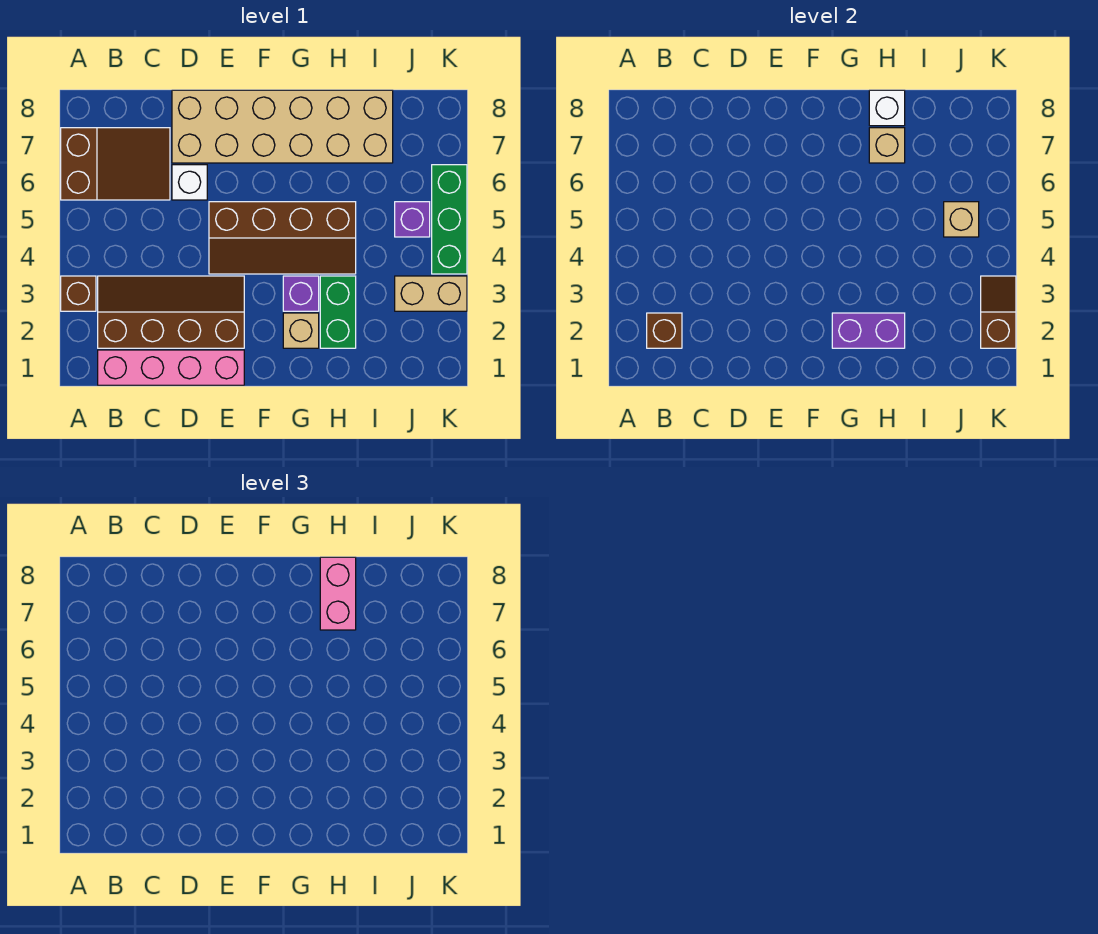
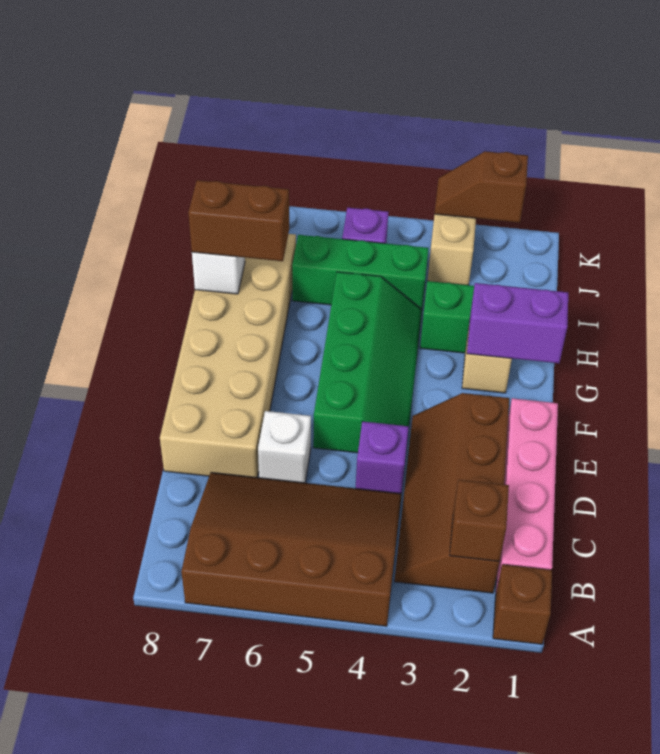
brown brick A3 level 1 -> brown brick A1 level 1
brown slope A6:C7 level 1 top A -> brown slope A4:C7 level 1 top A
brown slope E4:H5 level 1 top 5 -> green slope E4:H5 level 1 top 5
purple brick G2:H2 level 2 -> purple brick G1:G2 level 2
purple brick G3 level 1 -> purple brick D4 level 1
tan brick H7 level 2 -> none
pink brick H7:H8 level 3 -> brown brick H7:H8 level 3
tan brick J5 level 2 -> none
green brick K4:K6 level 1 -> green brick I4:I6 level 1

